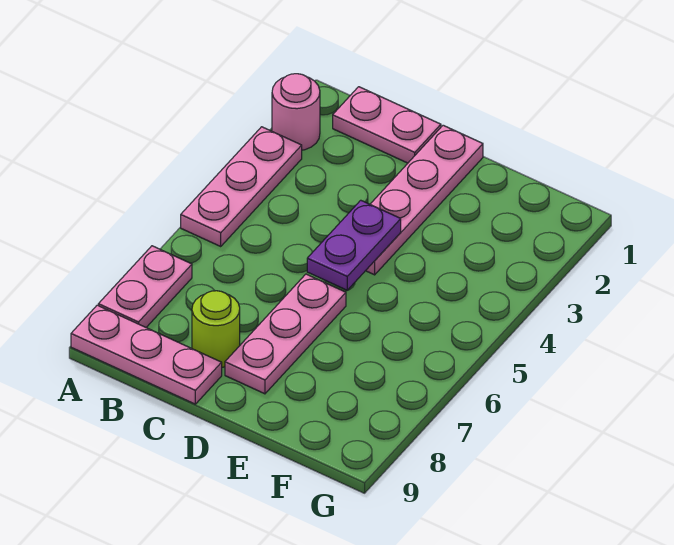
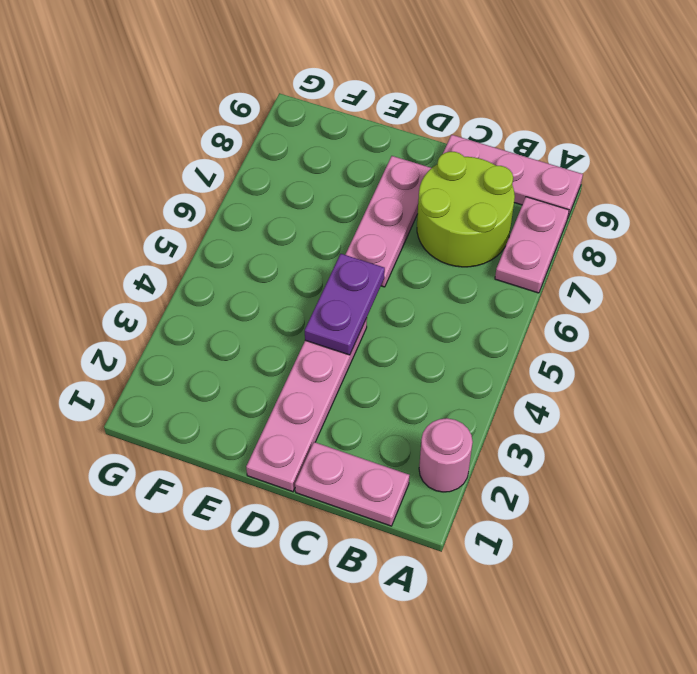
pink plate A3:A5 level 1 -> none
lime round brick C8 level 1 -> lime round brick B7:C8 level 1

